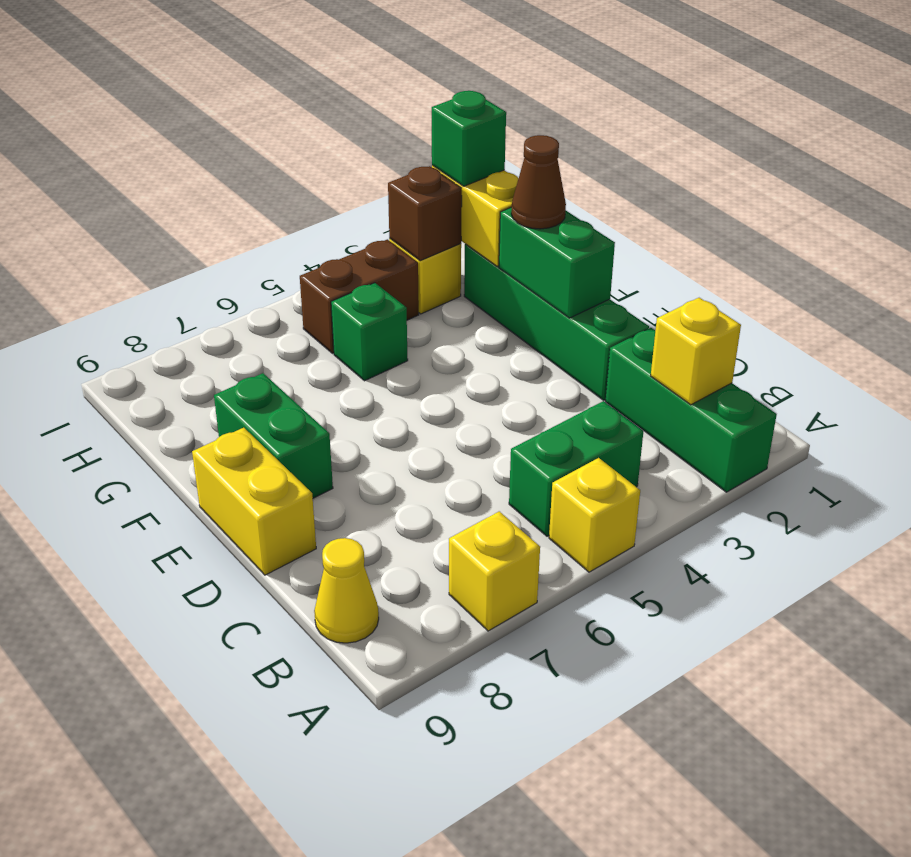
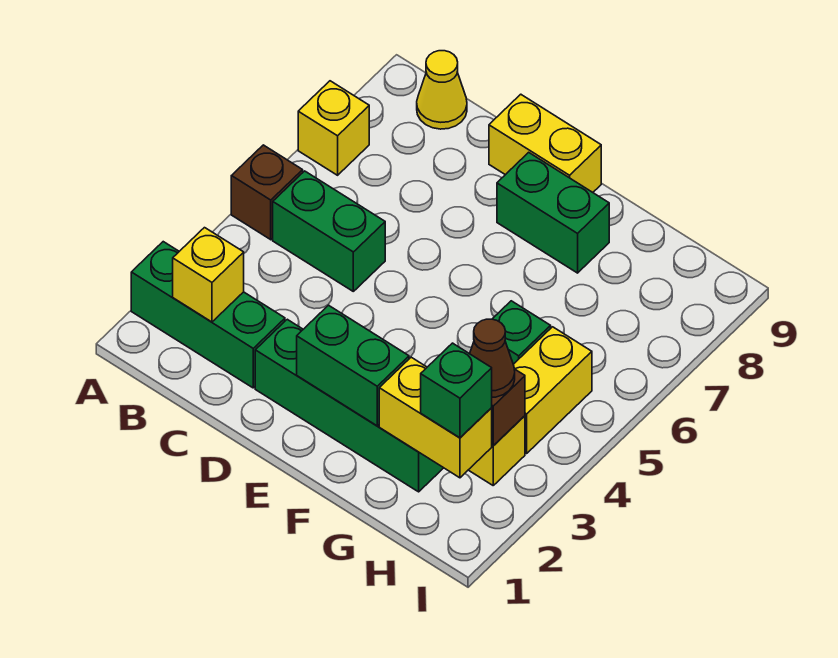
yellow brick A5 level 1 -> brown brick A5 level 1
green brick B4:B5 level 1 -> green brick B5:C5 level 1
brown cone F2 level 3 -> brown cone H3 level 3
brown brick H4:H5 level 1 -> yellow brick H4:H5 level 1

